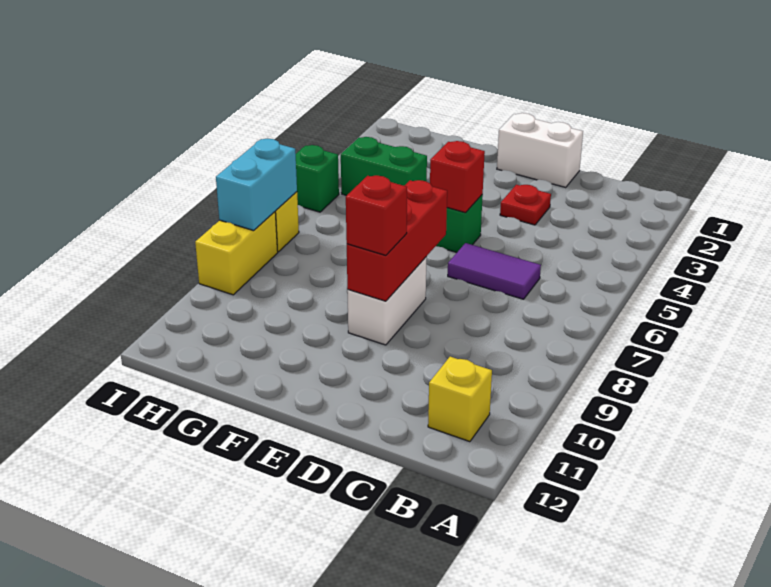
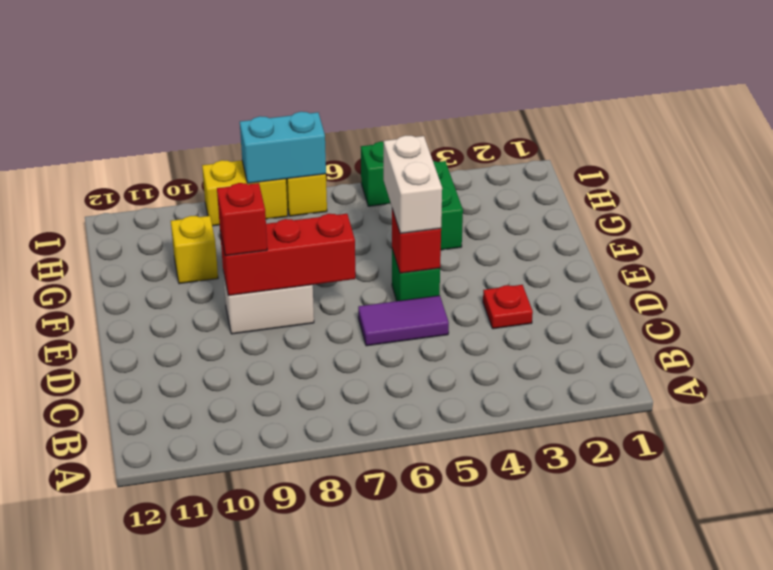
yellow brick B11 level 1 -> yellow brick G10 level 1
purple tile C6:D6 level 1 -> purple tile D5:D6 level 1
white brick D1:E1 level 1 -> white brick E5:F5 level 3

